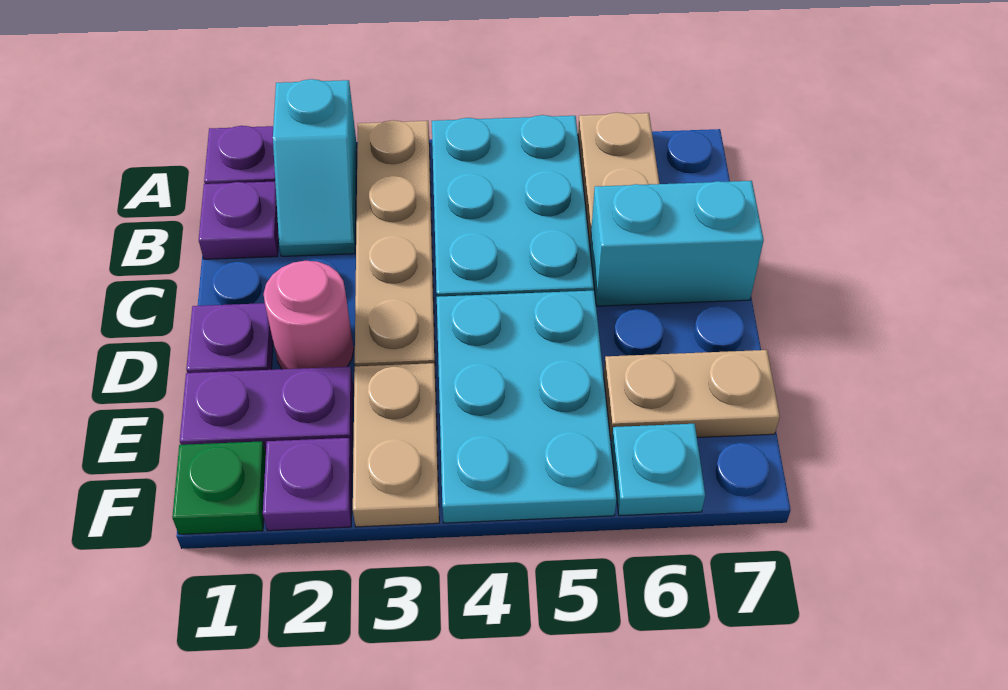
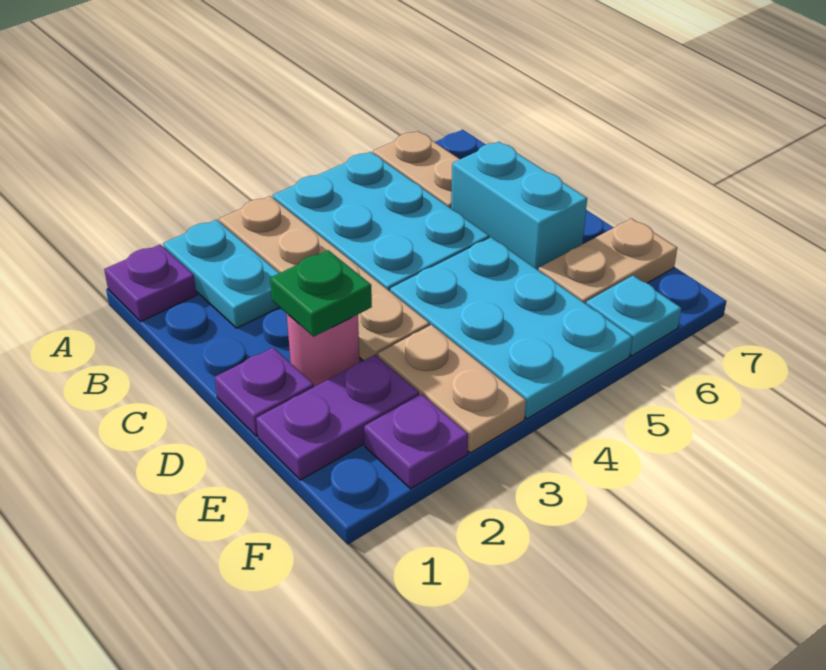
cyan slope A2:B2 level 1 top A -> cyan plate A2:B2 level 1
purple plate B1 level 1 -> none
cyan brick C6:C7 level 1 -> cyan brick C6:D6 level 1
green plate F1 level 1 -> green plate D2 level 2

